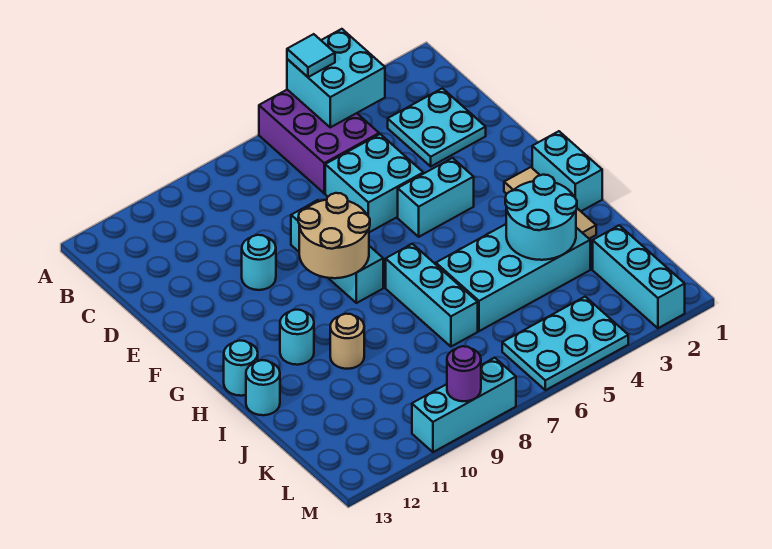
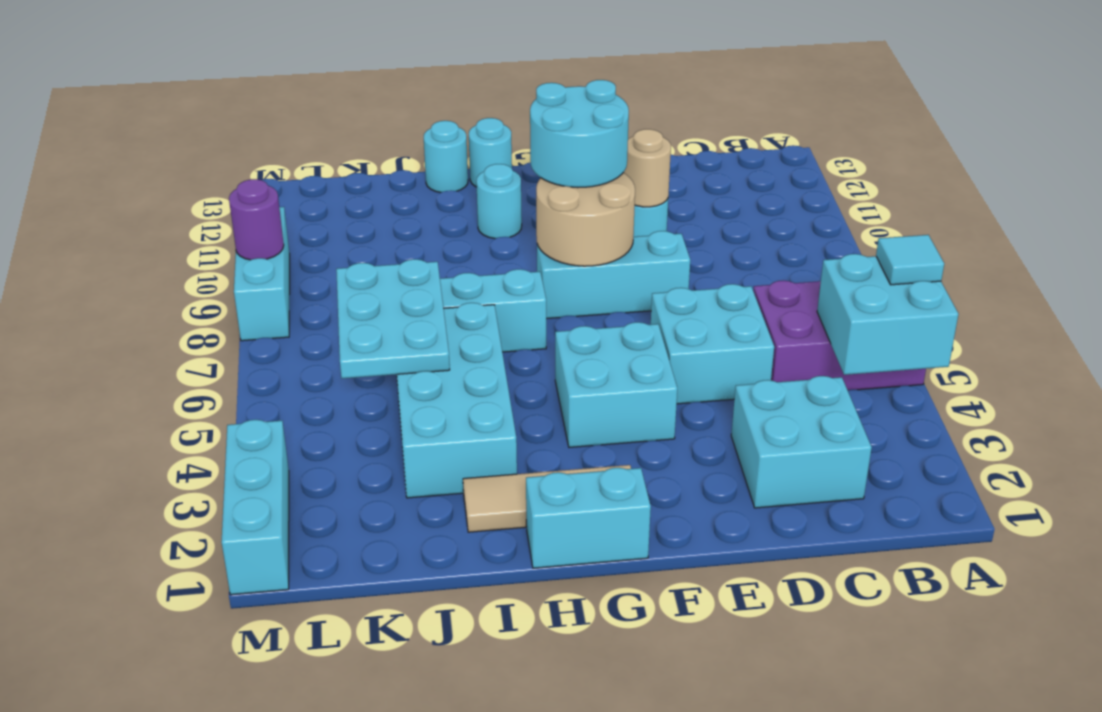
cyan plate C2:D3 level 1 -> cyan brick C2:D3 level 1
cyan brick F4:F5 level 1 -> cyan brick F4:G5 level 1
cyan round brick I3:J4 level 2 -> cyan round brick F9:G10 level 3
tan round brick I10 level 1 -> tan round brick E10 level 2
cyan brick K2:M2 level 1 -> cyan brick M1:M3 level 1
cyan plate L4:M6 level 1 -> cyan plate J5:K7 level 2

